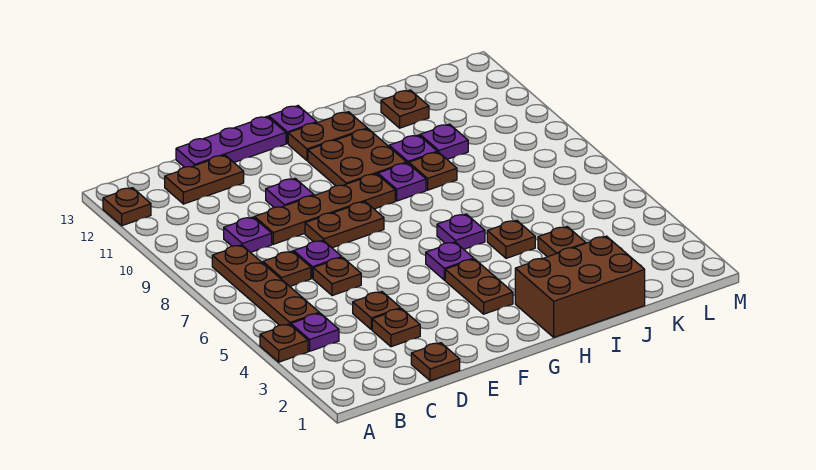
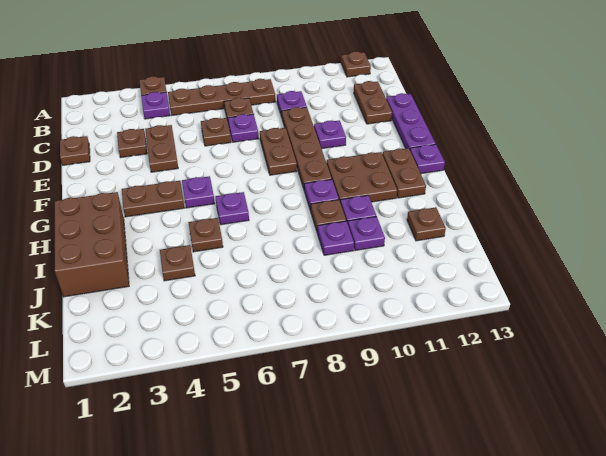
brown plate D4 level 1 -> brown plate D4:E4 level 1
none -> purple plate J9 level 1

